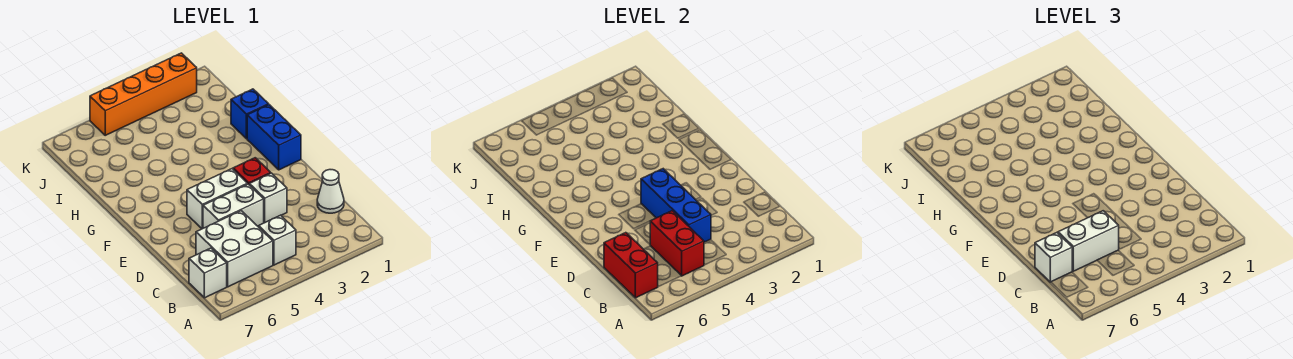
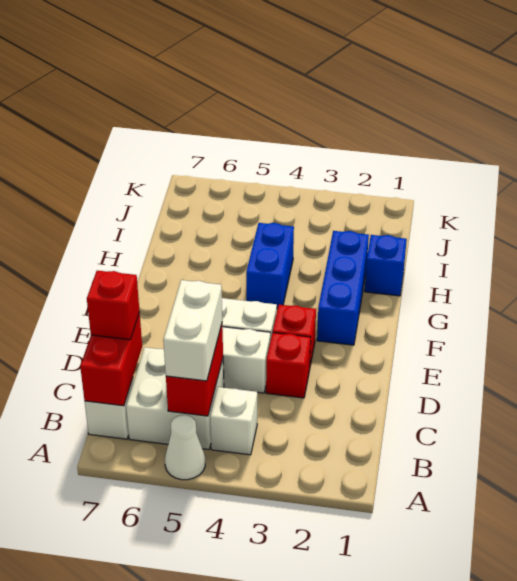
white cone C1 level 1 -> white cone A5 level 1
blue brick C4:E4 level 2 -> blue brick F2:H2 level 1
white brick C5:C6 level 3 -> white brick B5:C5 level 3
white brick C7 level 3 -> red brick C7 level 3
white brick D3 level 1 -> red brick D3 level 1
blue brick F1:G1 level 1 -> blue brick G4:H4 level 1
orange brick K2:K5 level 1 -> none

